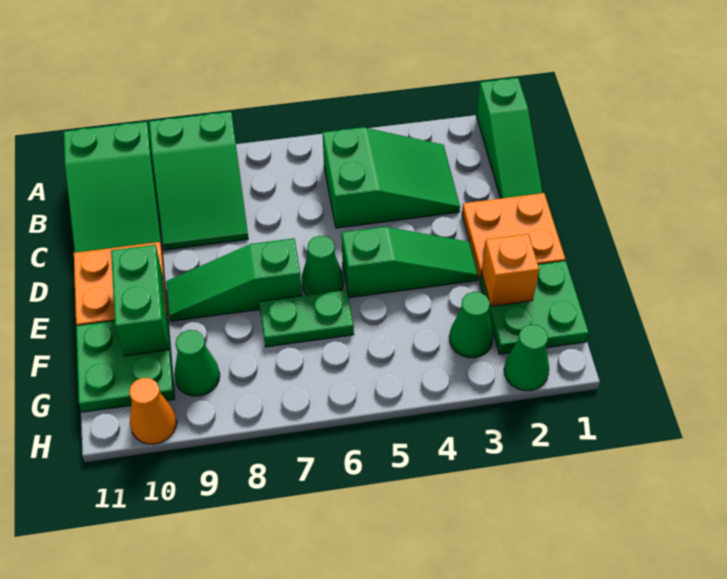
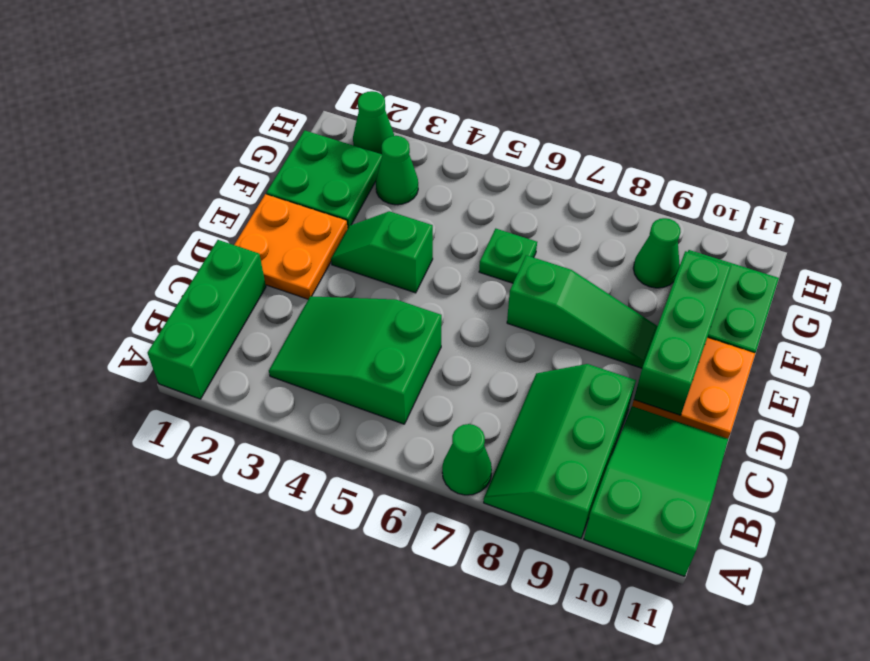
green slope A1:C1 level 1 top A -> green brick A1:C1 level 1
green slope A8:C9 level 1 top A -> green slope A8:C9 level 1 top 9
green slope E3:E5 level 1 top 5 -> green slope E3:E4 level 1 top 4
green cone E6 level 1 -> green cone A7 level 1
green brick E10:F10 level 2 -> green brick D10:F10 level 2
orange brick F2 level 2 -> none
green plate F6:F7 level 1 -> green plate F6 level 1
orange cone H10 level 1 -> none

